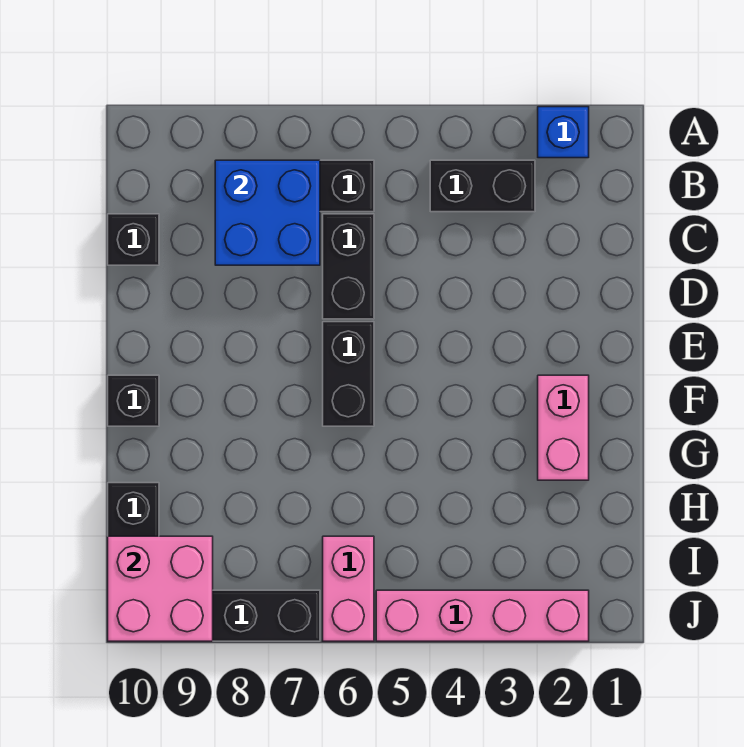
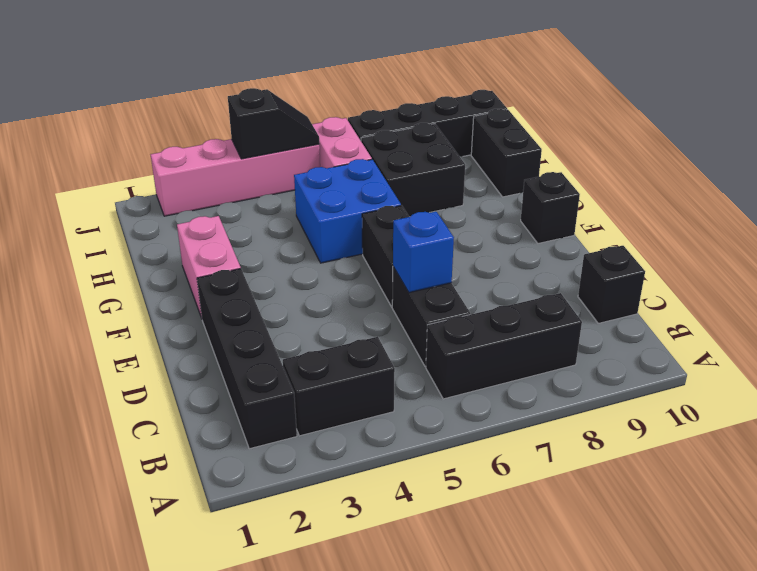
blue brick A2 level 1 -> blue brick D6 level 2
none -> black brick B2:E2 level 1
blue brick B7:C8 level 2 -> blue brick G5:H6 level 1
none -> black brick H7:I8 level 1
pink brick I9:J10 level 2 -> none
none -> black slope J4:J5 level 2 top 4

